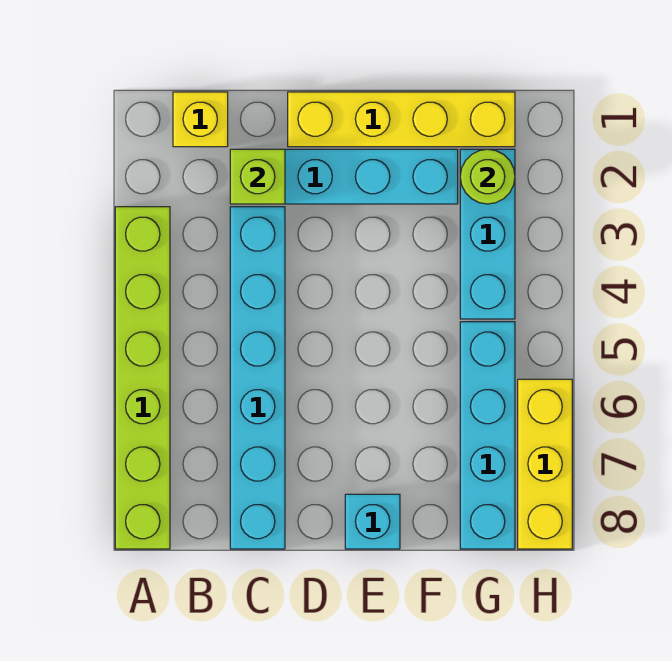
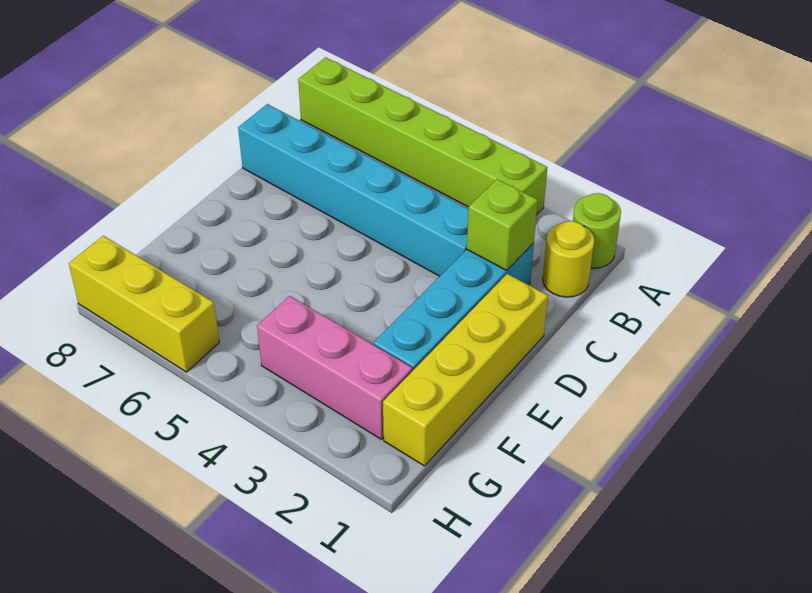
yellow brick B1 level 1 -> yellow round brick B1 level 1
cyan brick E8 level 1 -> none
cyan brick G2:G4 level 1 -> pink brick G2:G4 level 1
lime round brick G2 level 2 -> lime round brick A1 level 1
cyan brick G5:G8 level 1 -> none

